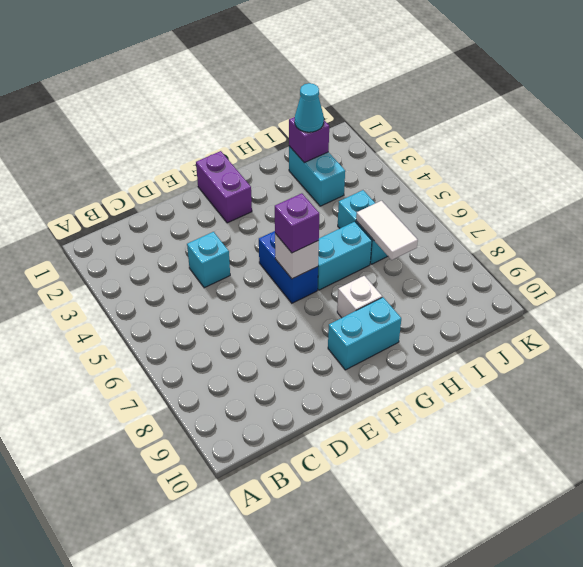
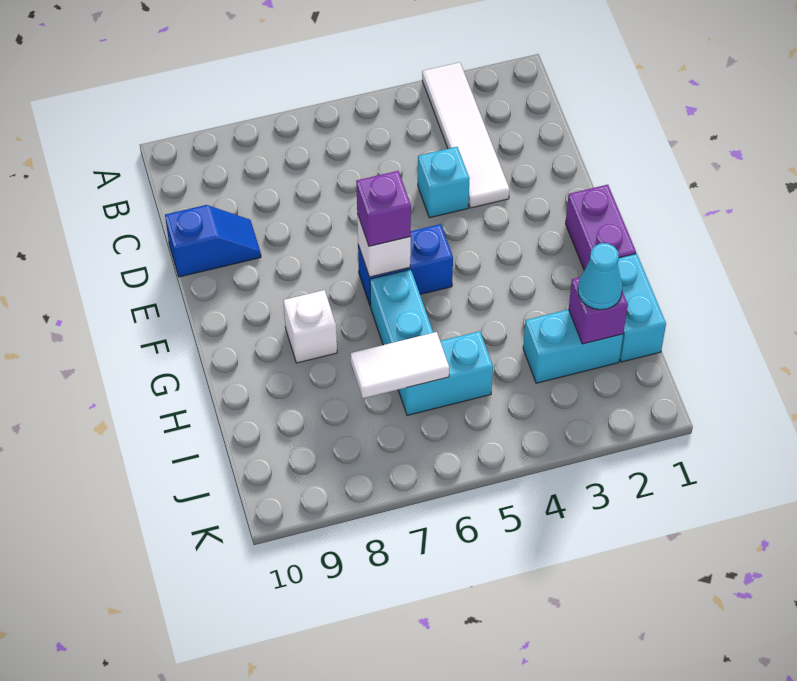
none -> white tile A3:D3 level 1
none -> blue slope D9:D10 level 1 top 10
purple brick F1:F2 level 1 -> purple brick F1:G1 level 1
cyan brick F9:G9 level 1 -> cyan brick H1:I1 level 1

